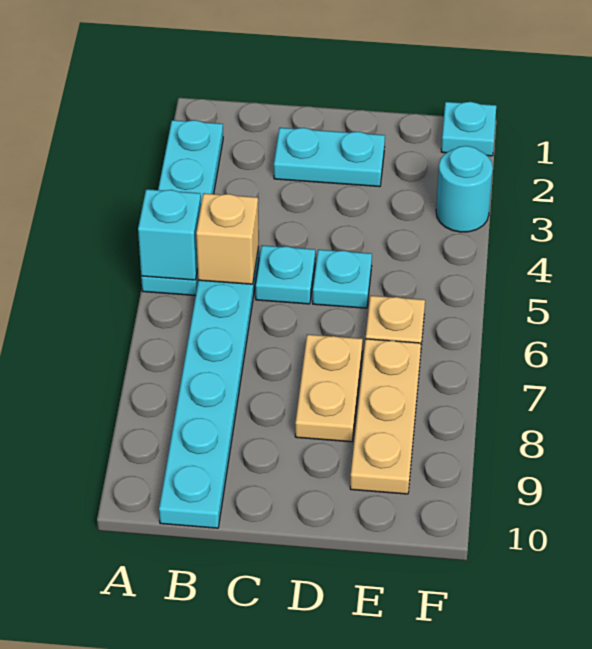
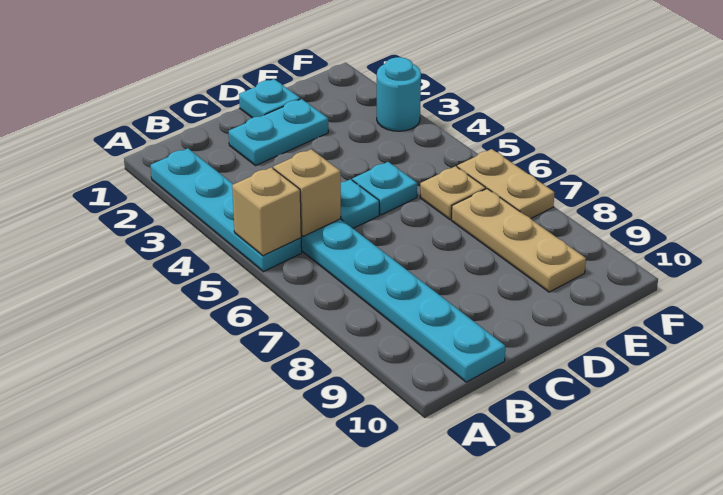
cyan brick A5 level 2 -> tan brick A5 level 2
tan plate D7:D8 level 1 -> tan plate F6:F7 level 1
cyan plate F1 level 1 -> cyan plate D1 level 1

